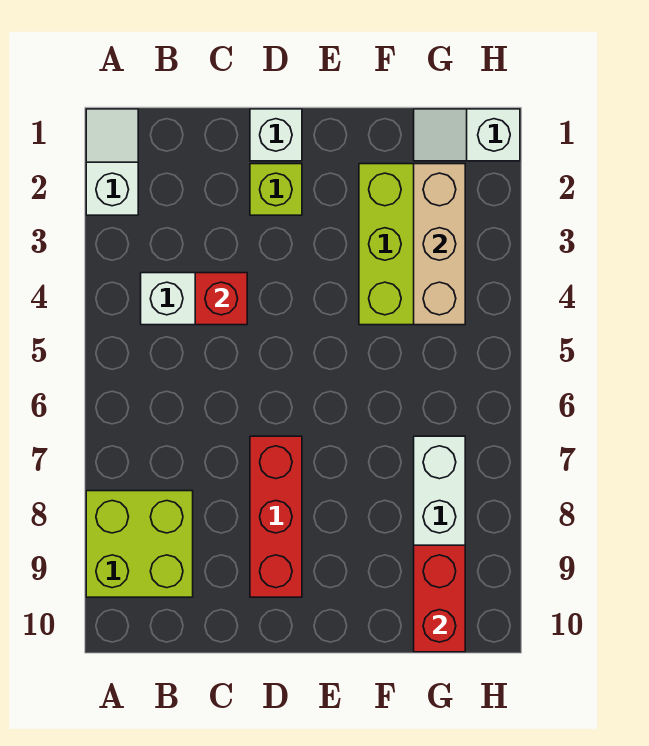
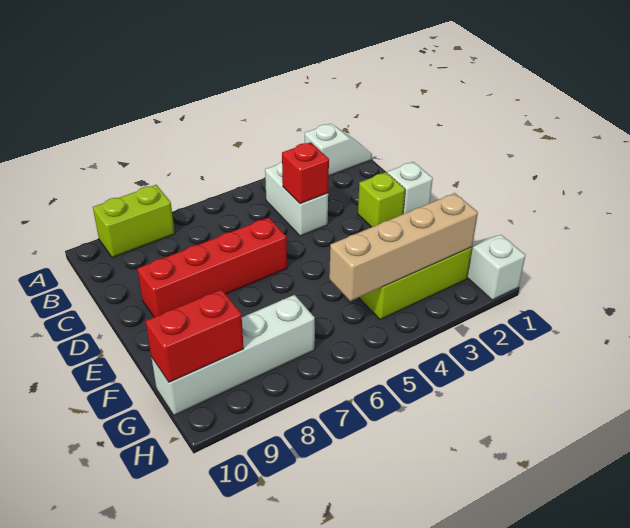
lime brick A8:B9 level 1 -> lime brick A8:A9 level 1
red brick D7:D9 level 1 -> red brick D6:D9 level 1
tan brick G2:G4 level 2 -> tan brick G2:G5 level 2

